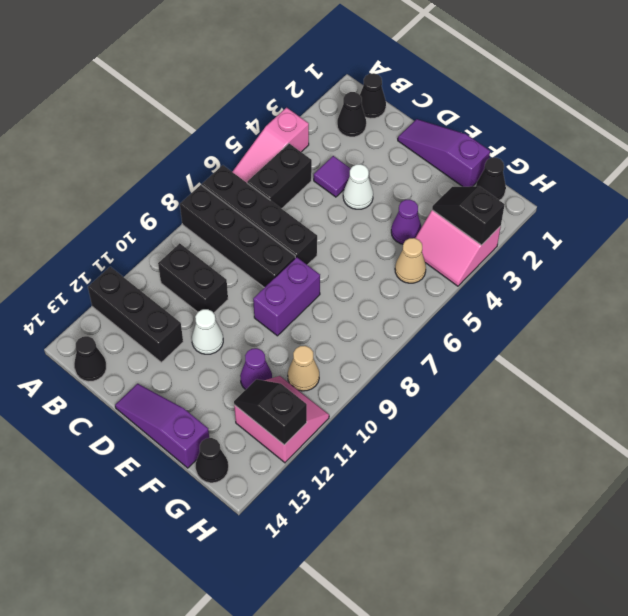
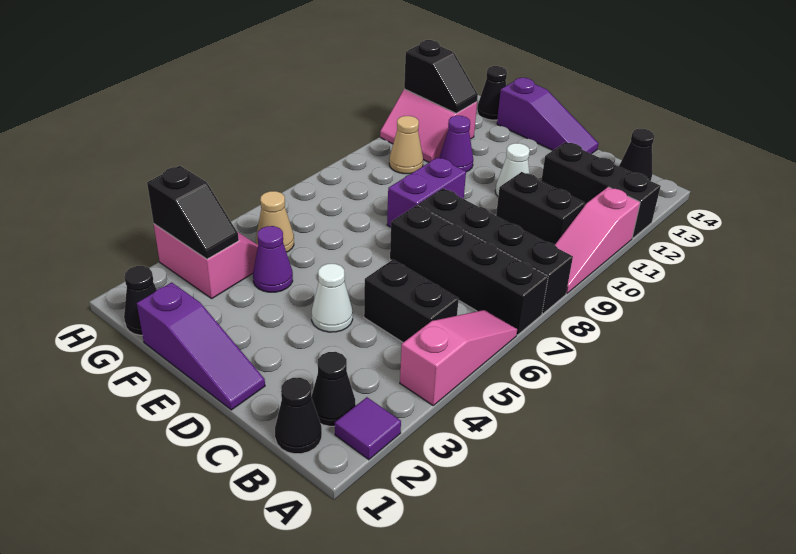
none -> pink slope A9:A11 level 1 top 11
black brick B5:B6 level 1 -> black brick B5:C5 level 1
purple tile C4 level 1 -> purple tile A2 level 1

